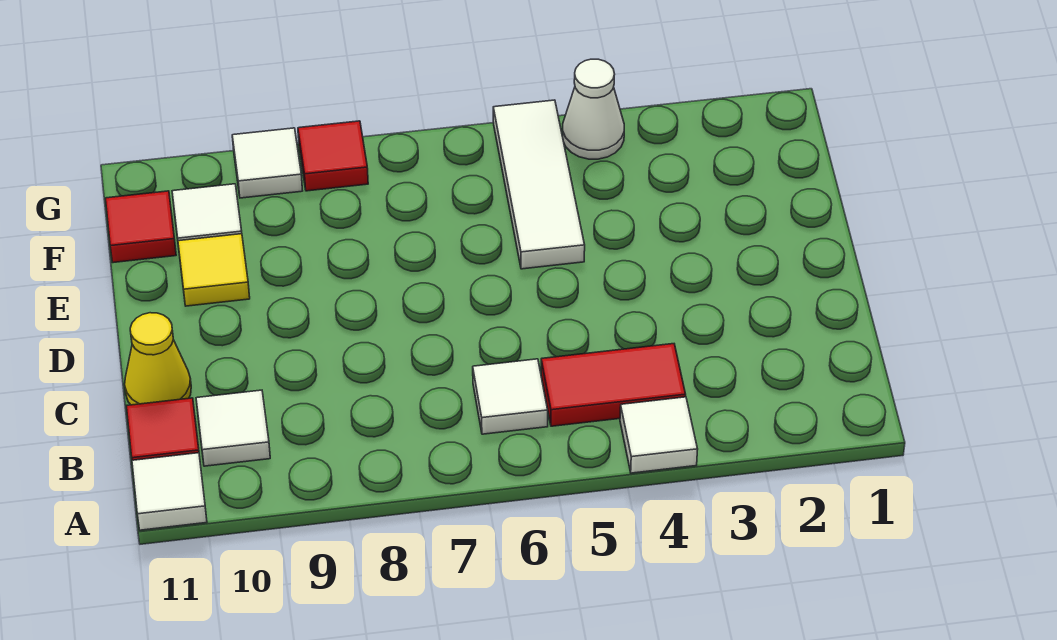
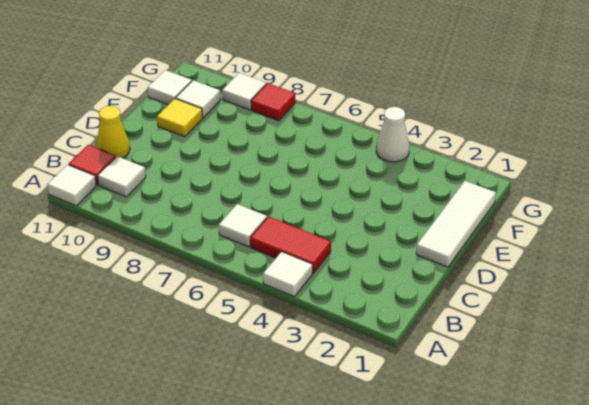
white tile E5:G5 level 1 -> white tile D1:F1 level 1
red tile F11 level 1 -> white tile F11 level 1

